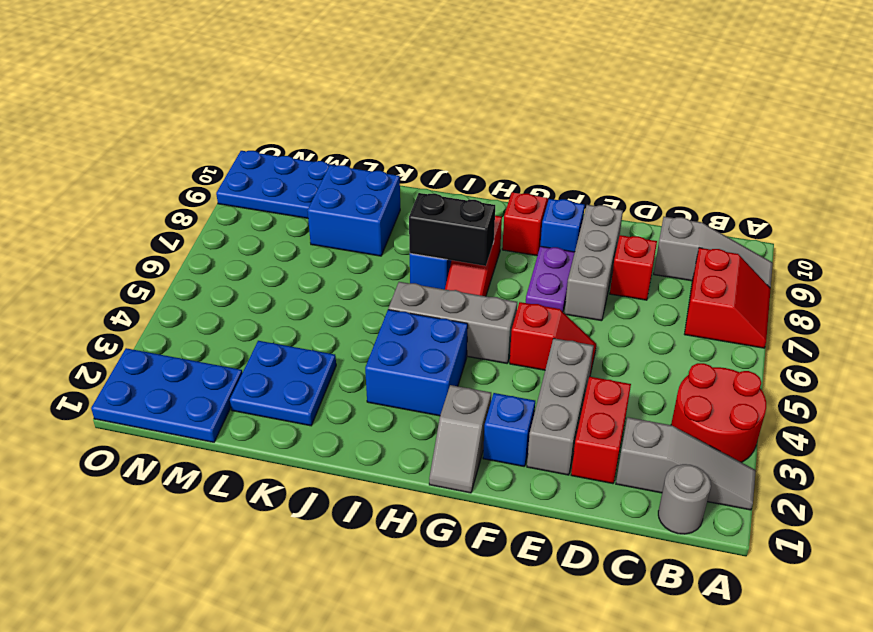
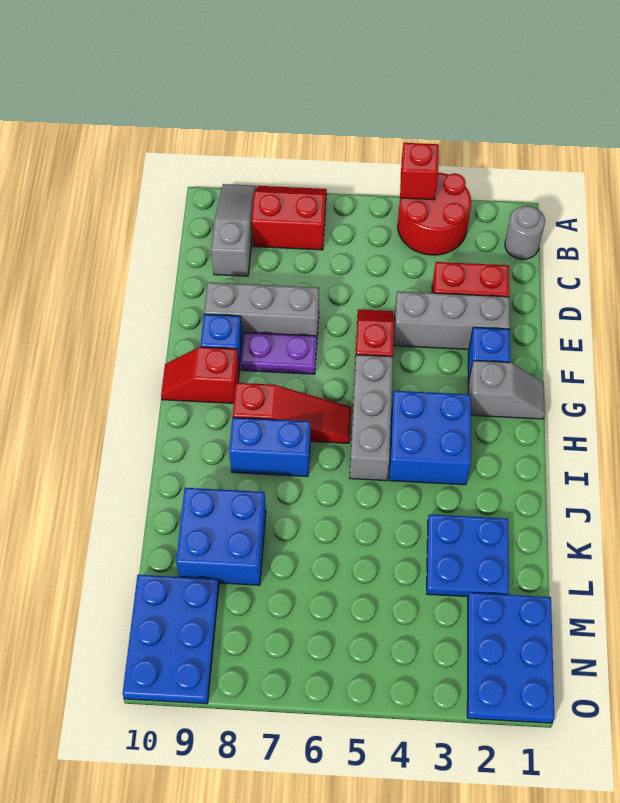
grey slope A2:C2 level 1 top C -> none
red brick D8 level 1 -> red brick A4 level 2
black brick H7:I7 level 2 -> none

